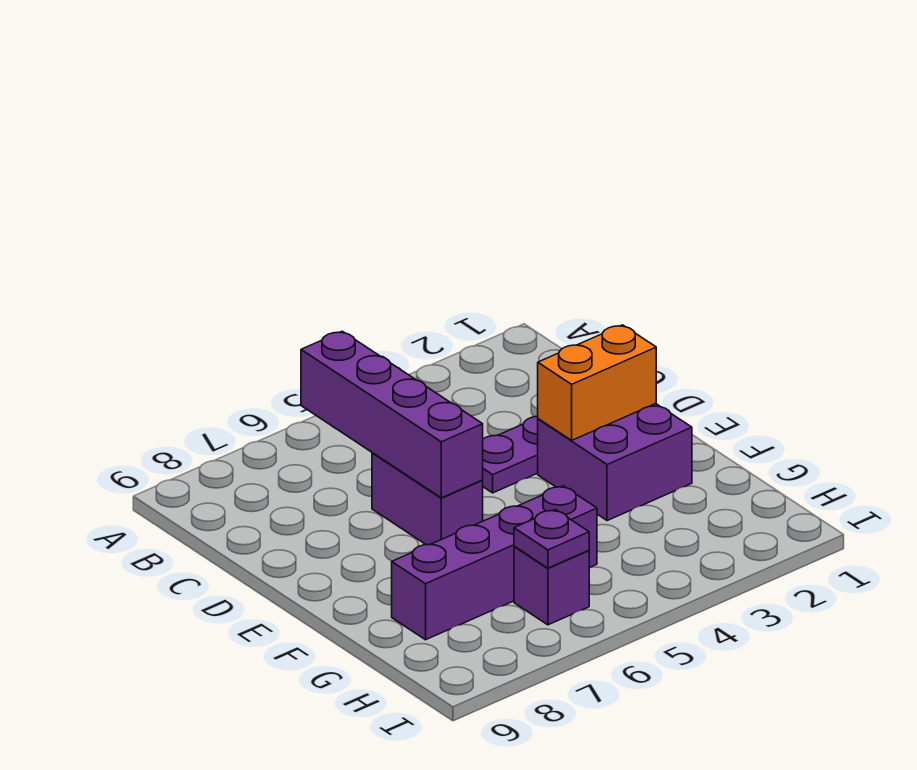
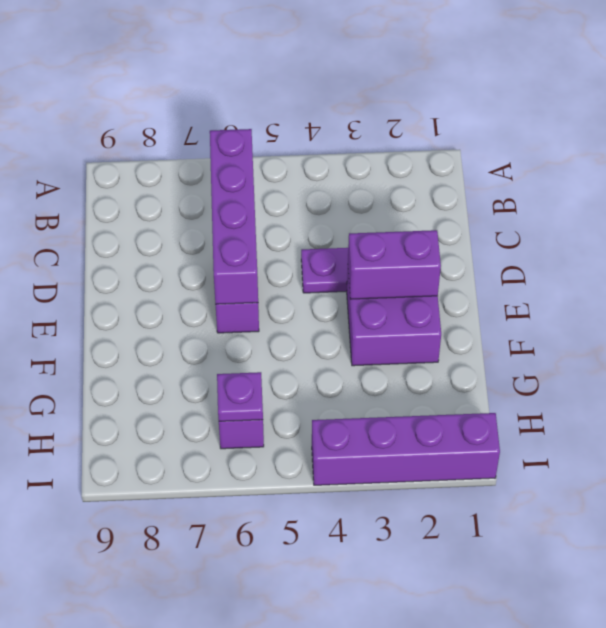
orange brick E2:E3 level 2 -> purple brick E2:E3 level 2
purple brick G5:G8 level 1 -> purple brick I1:I4 level 1

